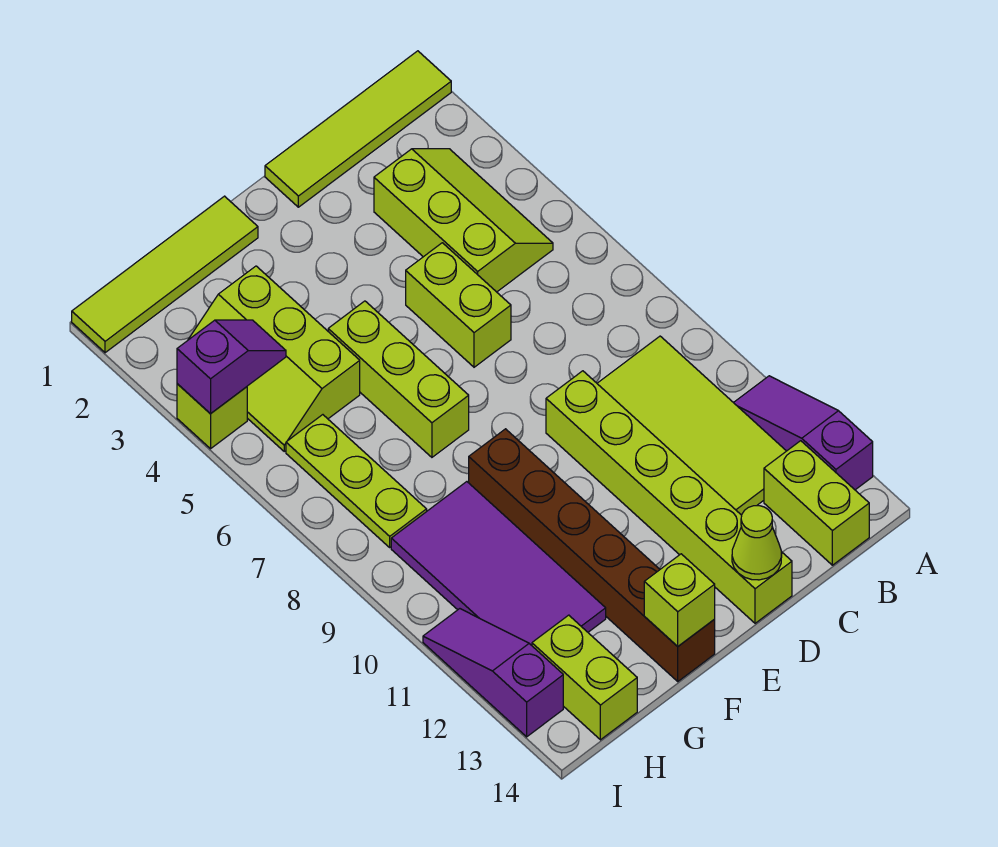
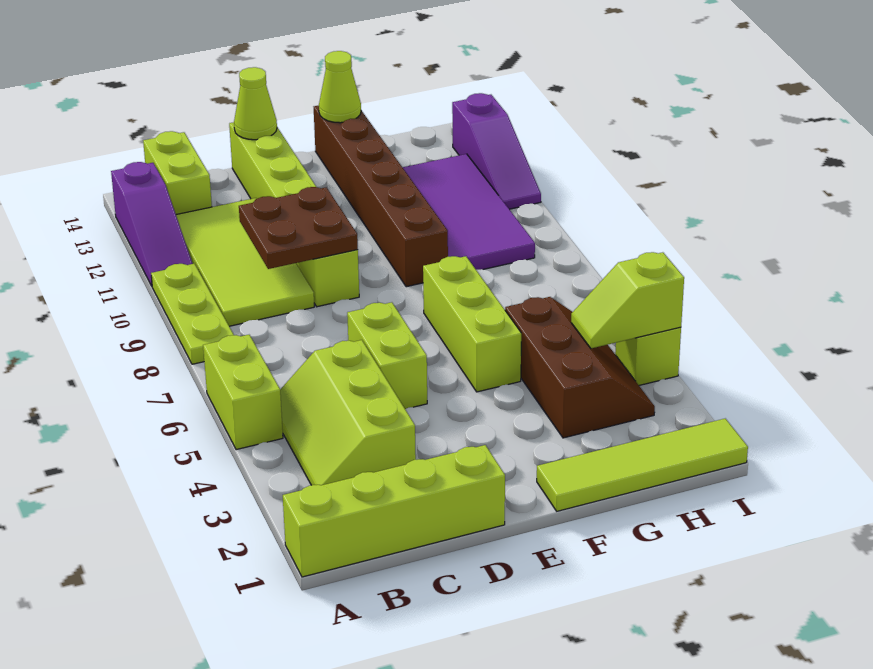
lime tile A1:D1 level 1 -> lime brick A1:D1 level 1
none -> brown plate C9:D10 level 2
lime brick F14 level 2 -> lime cone F14 level 2
lime slope G3:H5 level 1 top G -> brown slope G3:H5 level 1 top G
purple slope H4:I4 level 2 top I -> lime slope H4:I4 level 2 top I
lime plate H6:H8 level 1 -> lime plate A8:A10 level 1
lime brick H13:H14 level 1 -> lime brick A5:A6 level 1

